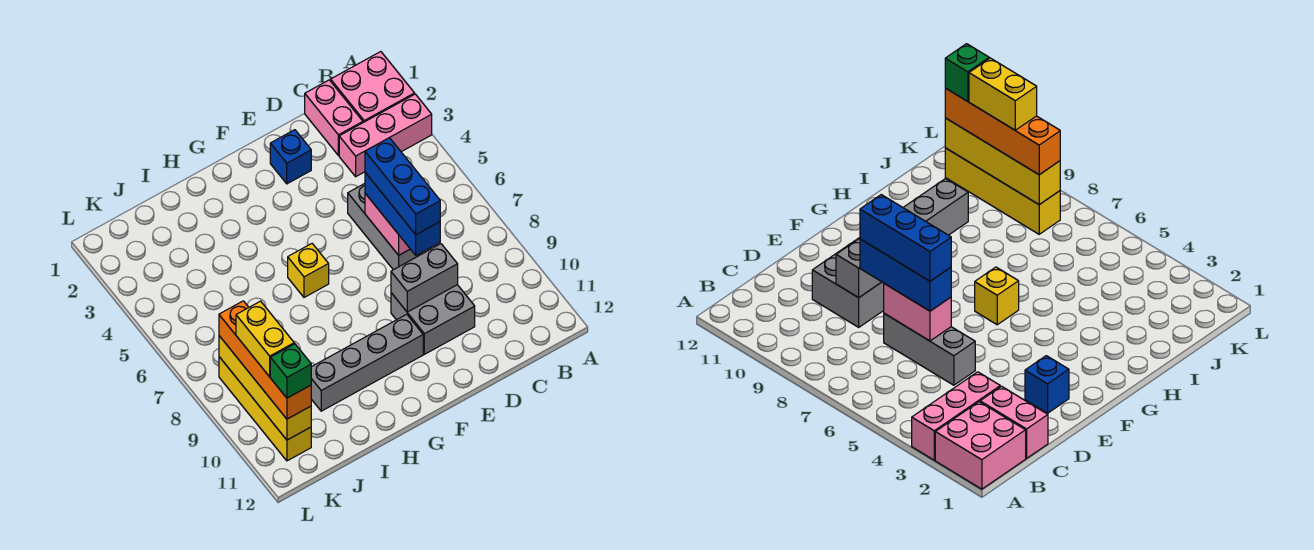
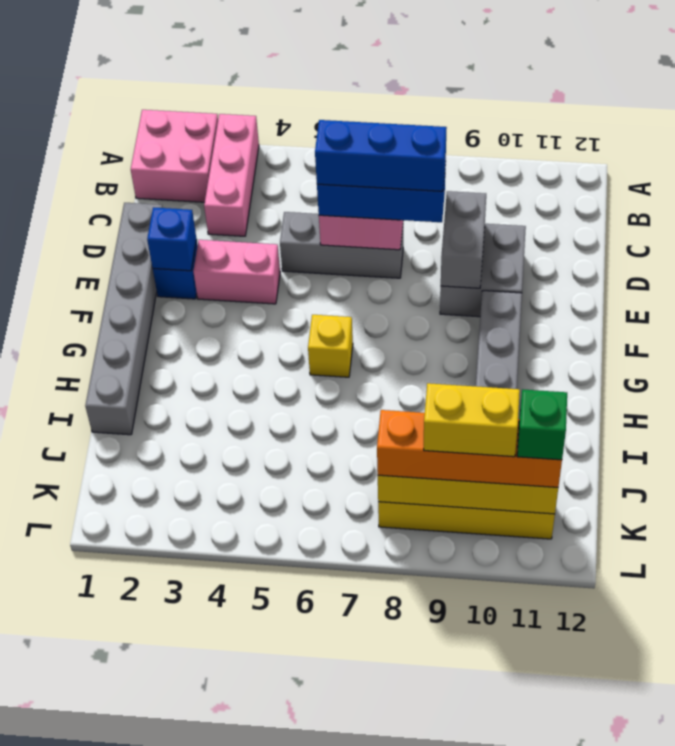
pink brick C1:C2 level 1 -> pink brick E3:E4 level 1
none -> grey brick D1:I1 level 1
none -> blue brick E2 level 2

